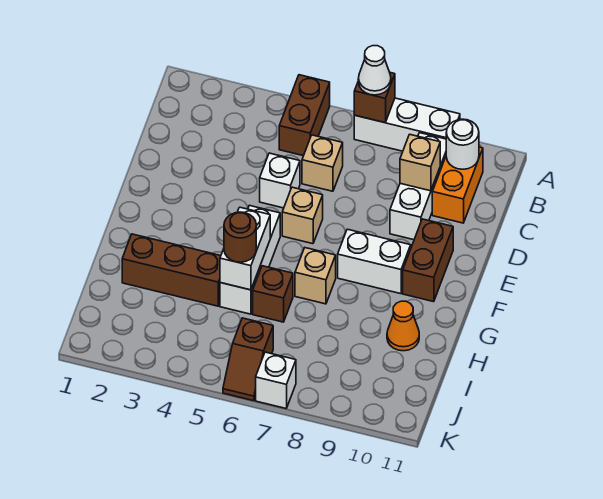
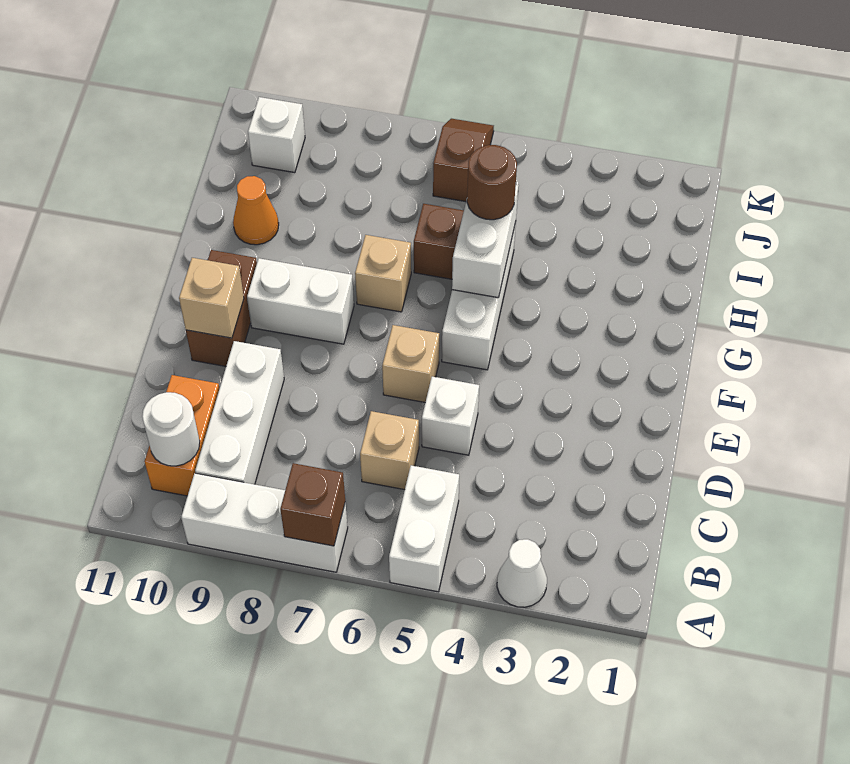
brown brick A5:B5 level 1 -> white brick A5:B5 level 1
white cone A7 level 3 -> white cone A3 level 1
tan brick C9 level 2 -> tan brick E10 level 2
brown brick H2:H4 level 1 -> none
white brick K7 level 1 -> white brick J10 level 1

